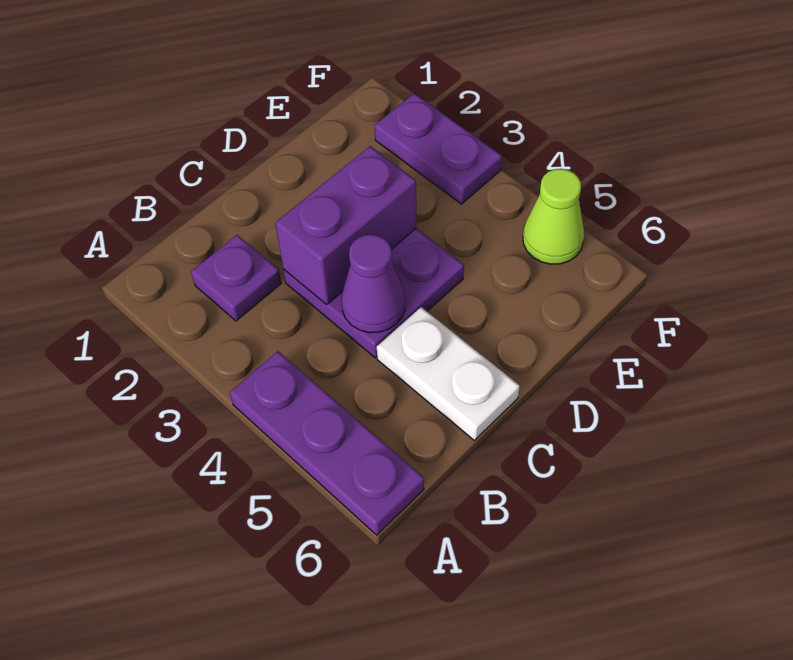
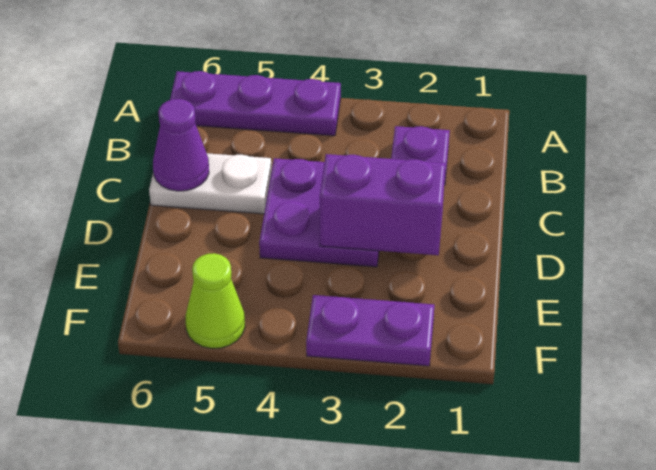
purple brick C3:D3 level 2 -> purple brick D2:D3 level 2
purple cone C4 level 2 -> purple cone C6 level 2

